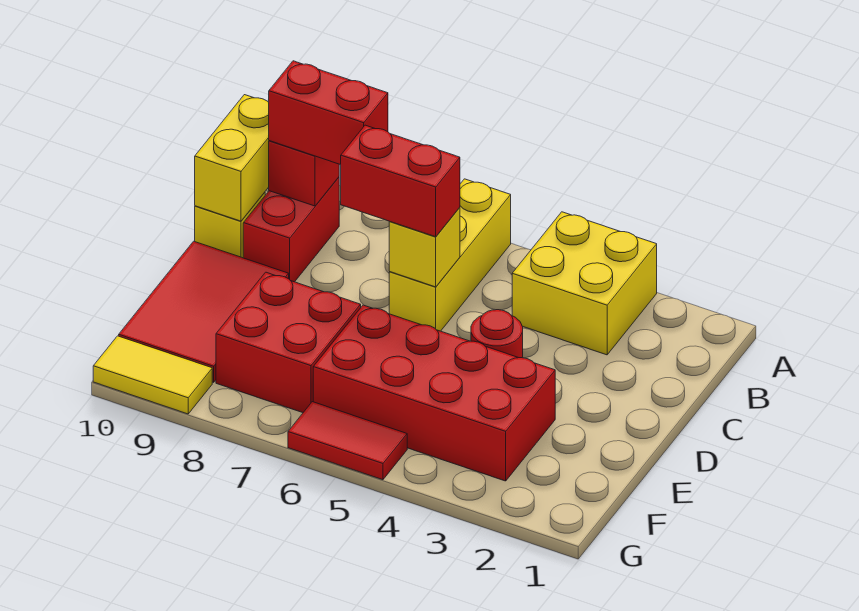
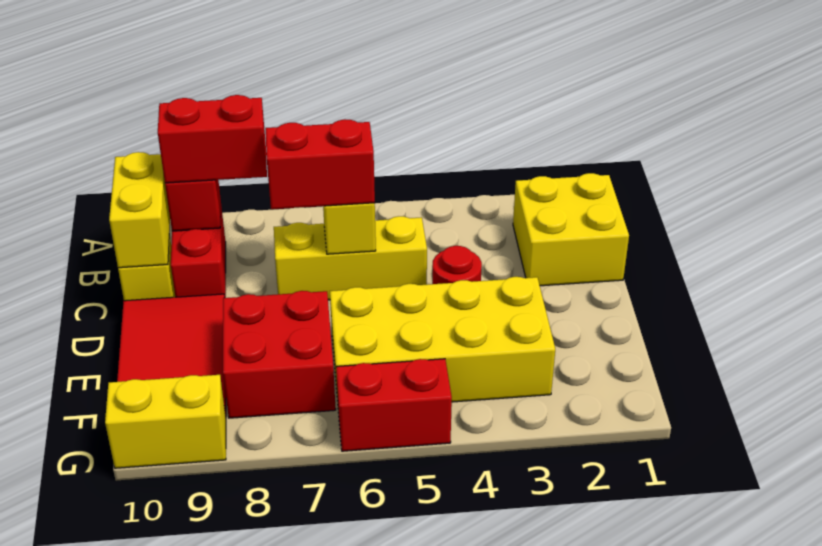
yellow brick A3:B4 level 1 -> yellow brick B1:C2 level 1
yellow brick A6:C6 level 1 -> yellow brick C5:C7 level 1
red brick E3:F6 level 1 -> yellow brick E3:F6 level 1
red tile G5:G6 level 1 -> red brick G5:G6 level 1
yellow tile G9:G10 level 1 -> yellow brick G9:G10 level 1

